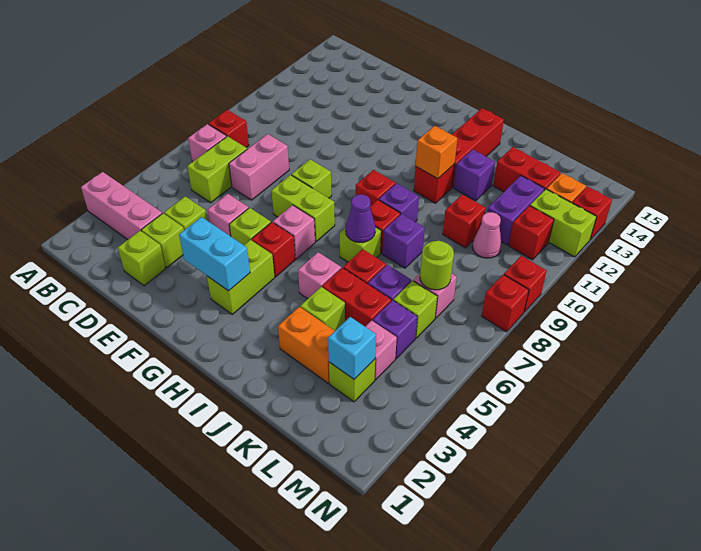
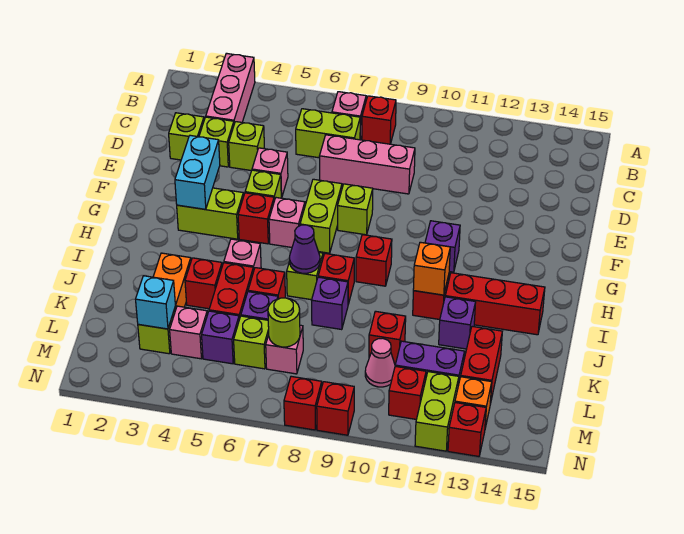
pink brick D7:D8 level 1 -> pink brick D7:D9 level 1
purple brick I9 level 1 -> purple brick G11 level 1
lime brick J4 level 1 -> red brick J4 level 1

